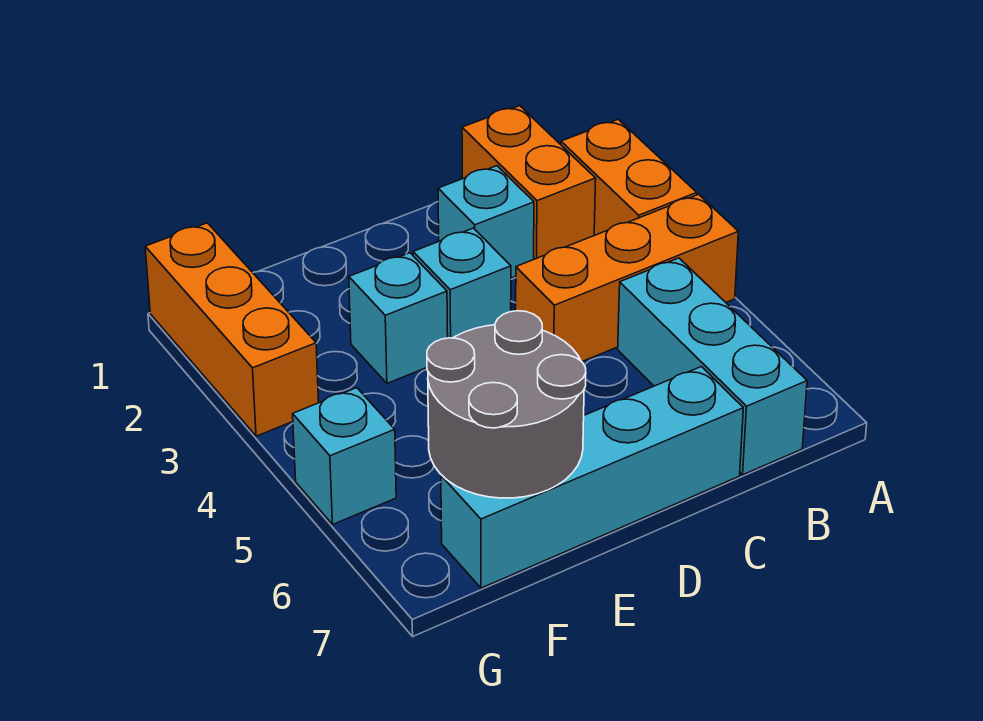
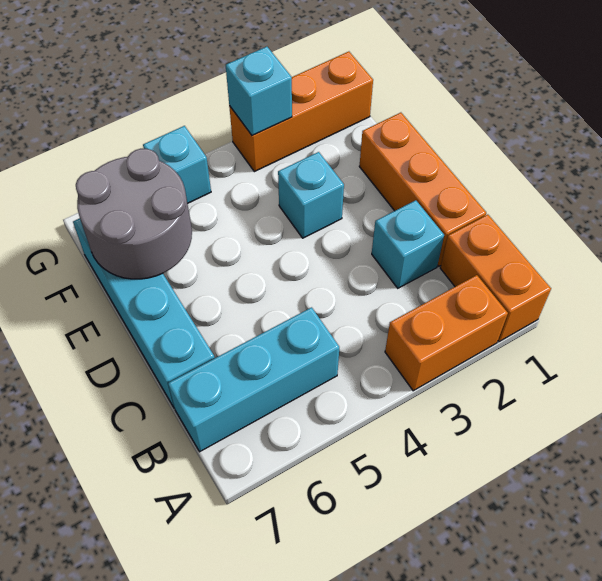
orange brick A4:C4 level 1 -> orange brick C1:E1 level 1
orange brick B1:B2 level 1 -> orange brick A1:B1 level 1
cyan brick D3 level 1 -> cyan brick G3 level 2

